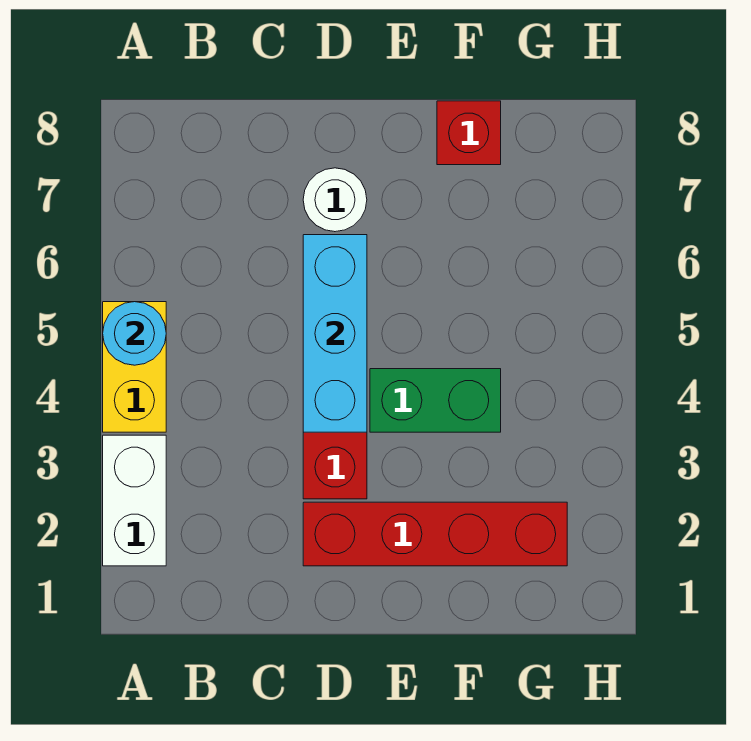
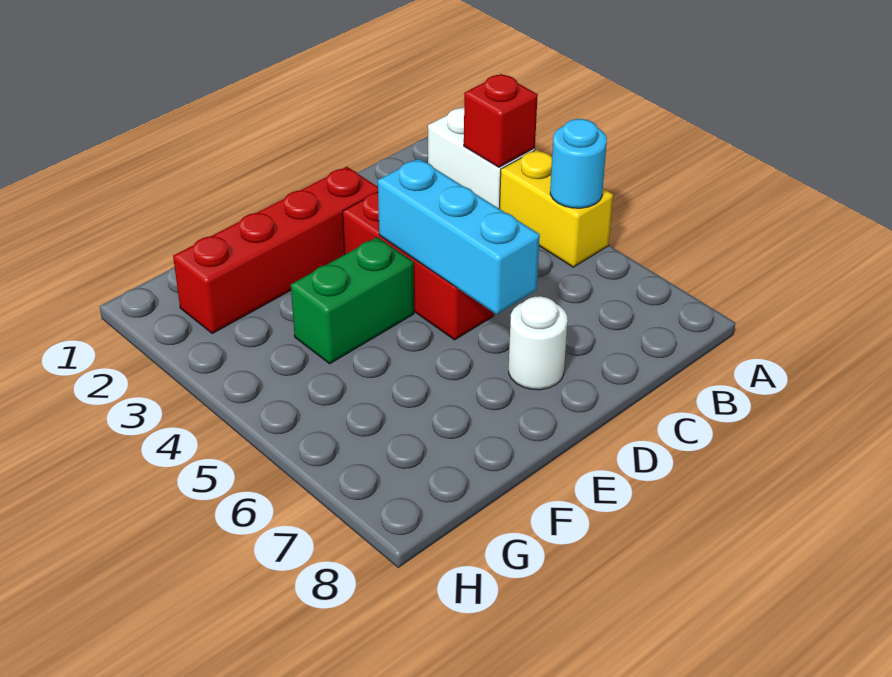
red brick F8 level 1 -> red brick A3 level 2

